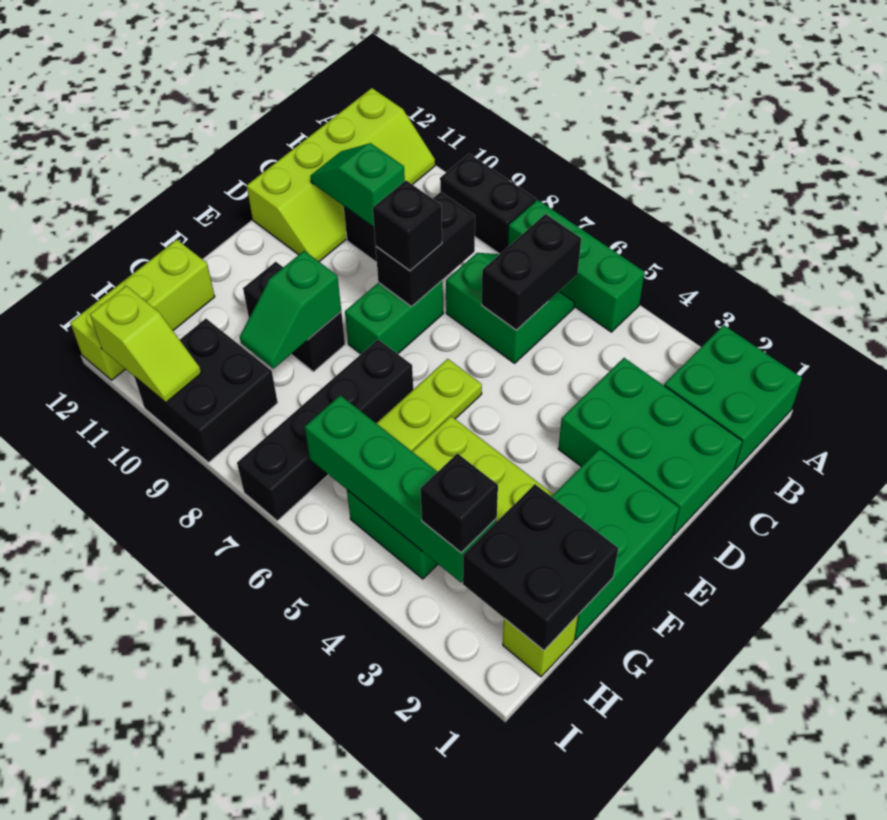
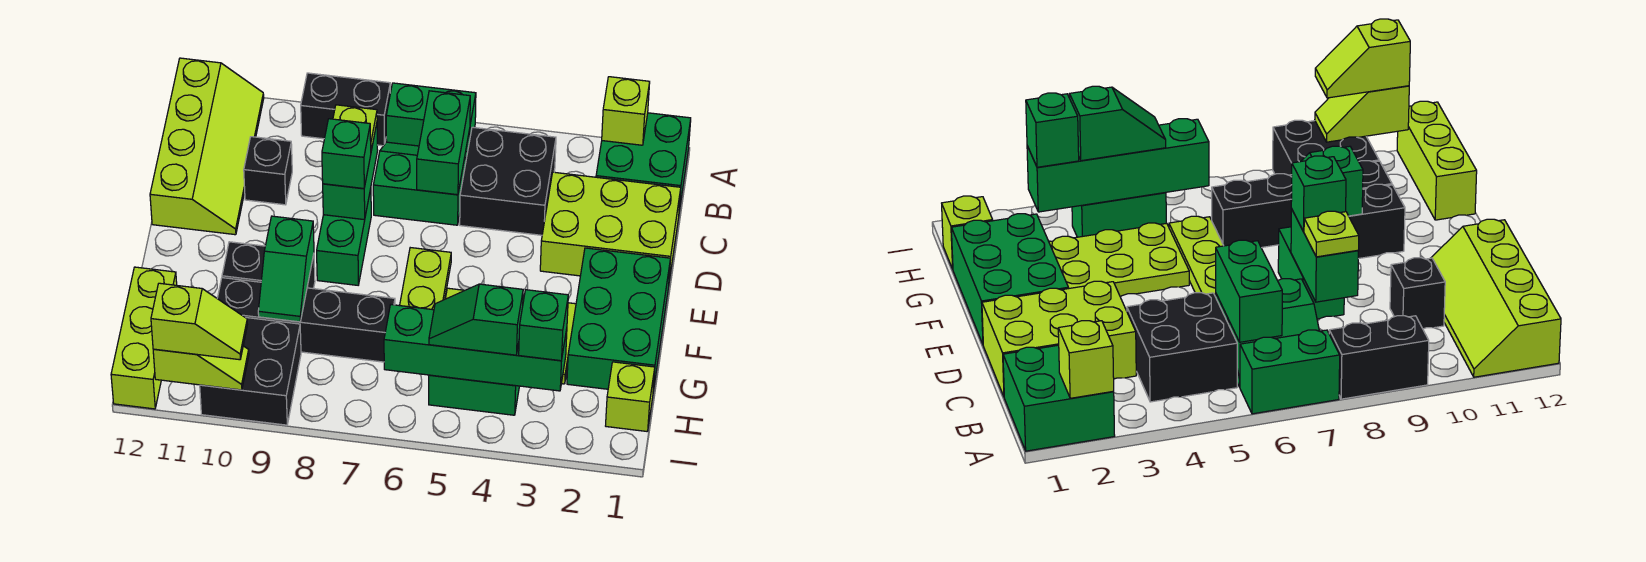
none -> lime brick A2 level 2
green brick A5:A7 level 1 -> green brick A6:A7 level 1
black brick B6:C6 level 2 -> green brick B6:C6 level 2
green brick C1:D3 level 1 -> lime brick C1:D3 level 1
black brick C8:D8 level 2 -> green brick C8:D8 level 2
none -> lime plate C8 level 3
green slope C10:C11 level 2 top 10 -> green slope H4:H5 level 3 top 4
black brick D8 level 3 -> green brick D8 level 3
black brick F7:I7 level 1 -> black brick G7:G10 level 1
black brick G1:H2 level 2 -> black brick B4:C5 level 1
black brick H3 level 3 -> green brick H3 level 3
none -> lime slope I10:I11 level 3 top 11

